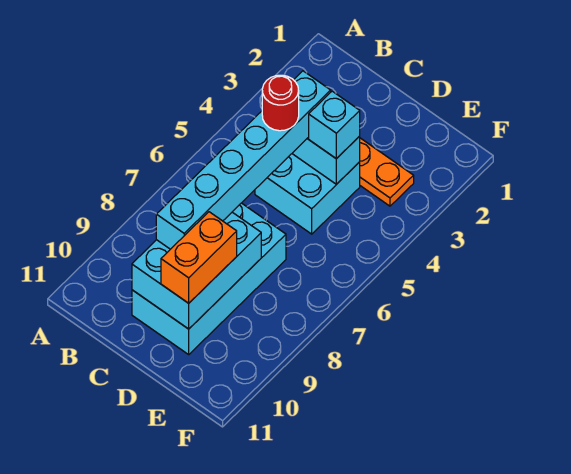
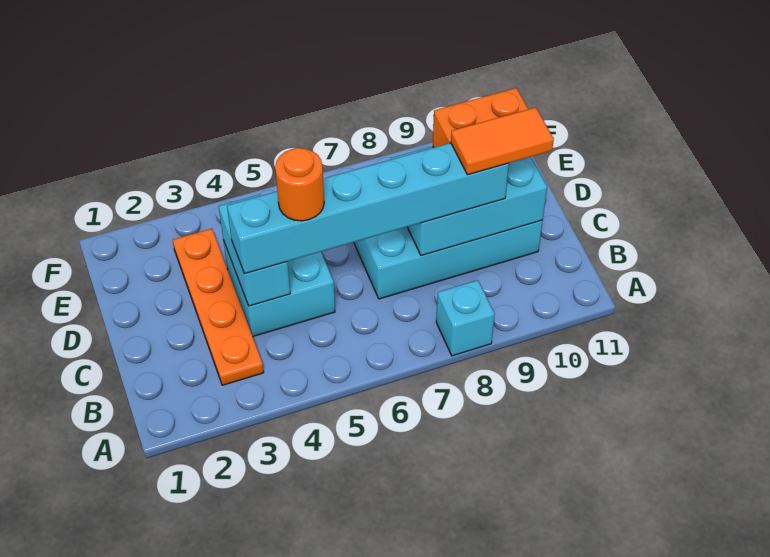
red round brick C5 level 4 -> orange round brick C5 level 4
none -> orange tile C9:C10 level 4
cyan brick D4 level 3 -> cyan brick A8 level 1

